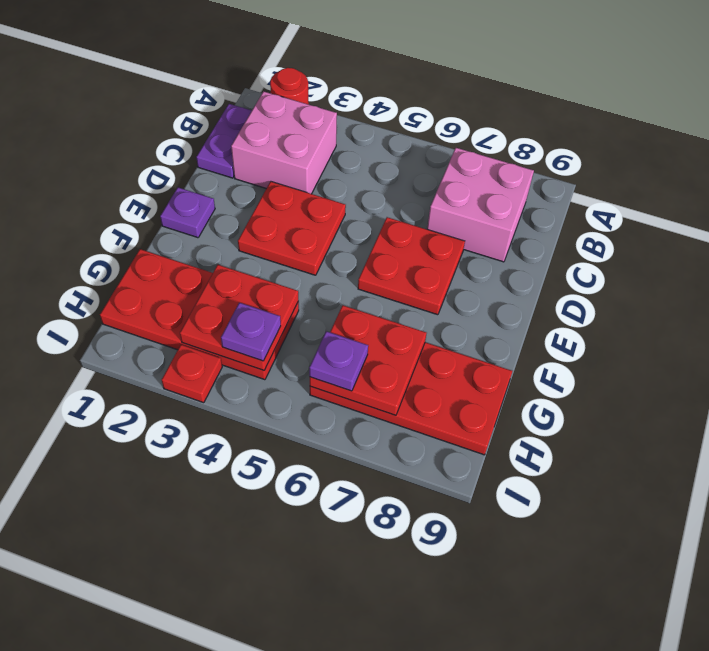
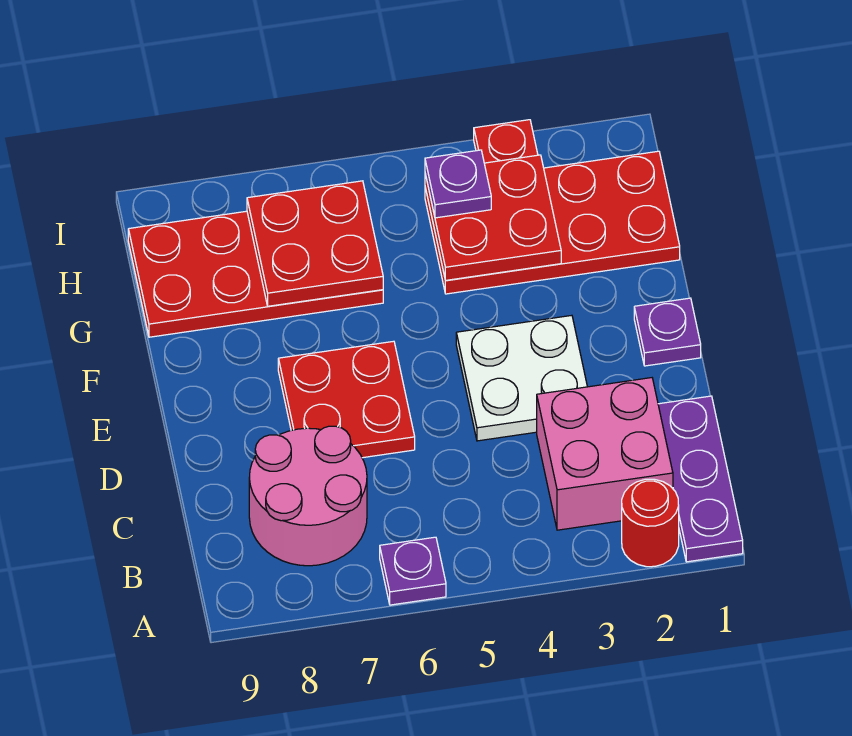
purple plate B1:C1 level 1 -> purple plate A1:C1 level 1
pink brick B7:C8 level 1 -> pink round brick B7:C8 level 1
red plate D3:E4 level 1 -> white plate D3:E4 level 1
purple plate H6 level 3 -> purple plate A6 level 1

